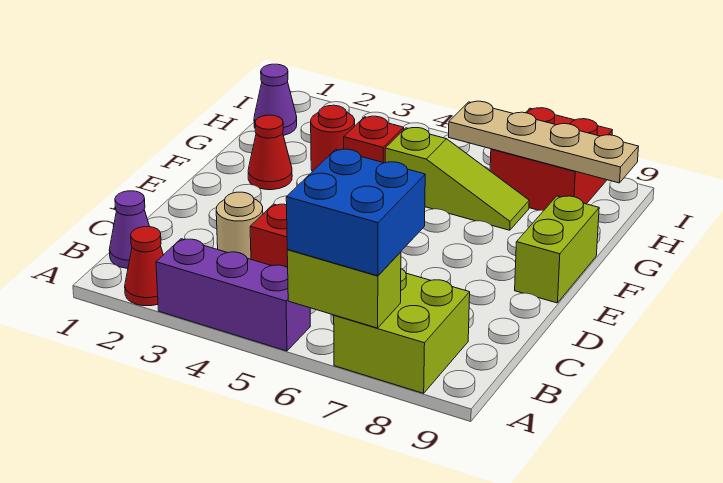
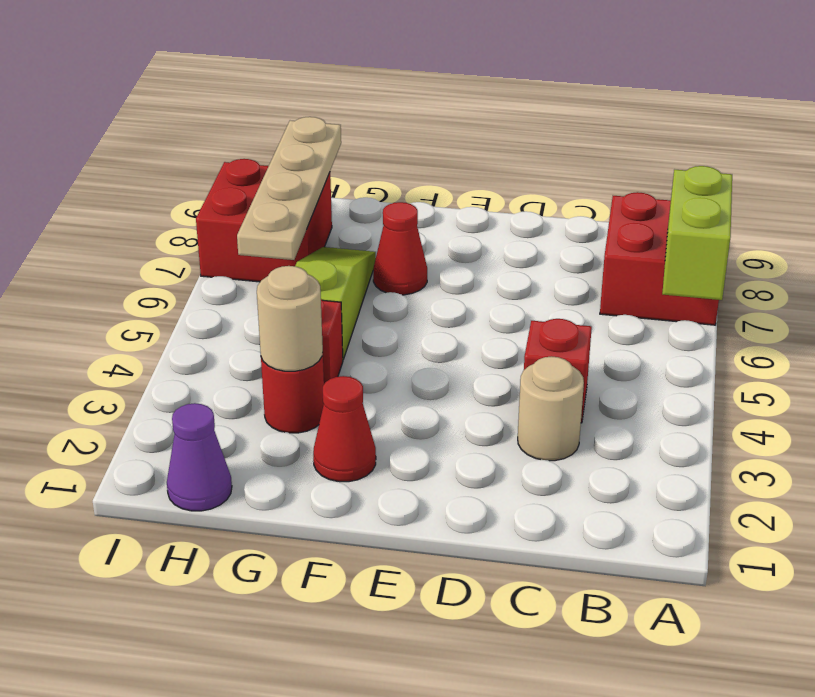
red cone A2 level 1 -> red cone F7 level 1
purple brick A3:A5 level 1 -> none
blue brick A6:B7 level 3 -> none
lime brick A7:B8 level 1 -> red brick A7:B8 level 1
purple cone B1 level 1 -> none
lime brick E9:F9 level 1 -> none
none -> tan round brick G3 level 2

